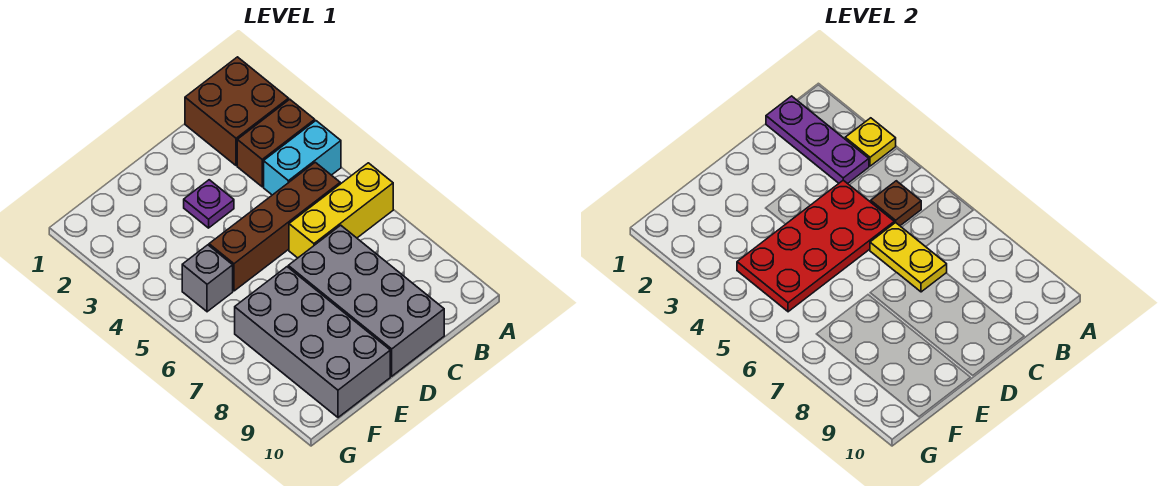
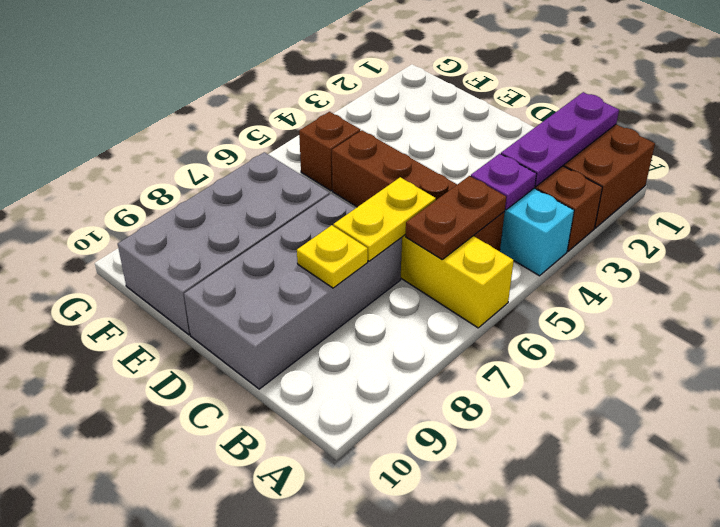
yellow plate A3 level 2 -> yellow plate C8 level 2
brown plate B5 level 2 -> brown plate B5:B6 level 2
red plate C4:F5 level 2 -> none
purple plate D3 level 1 -> purple plate B4 level 2
grey brick F5 level 1 -> brown brick F5 level 1

